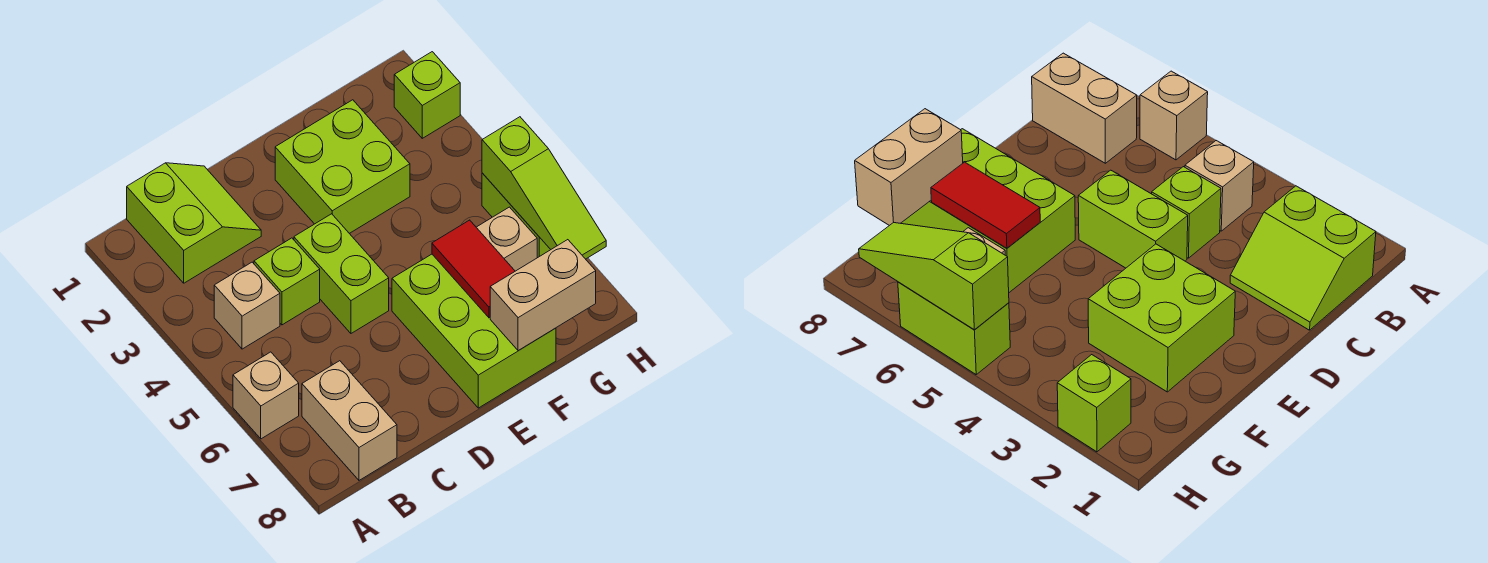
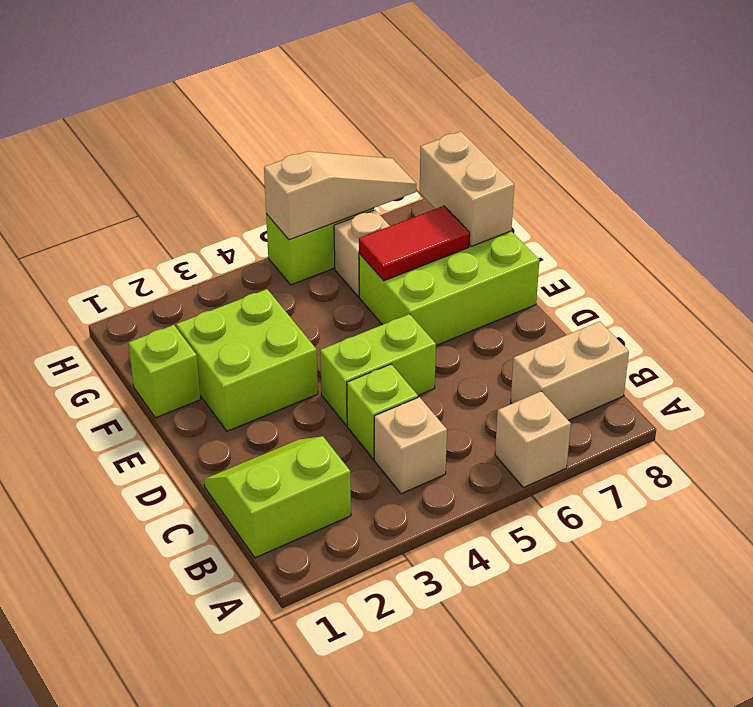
lime brick H2 level 1 -> lime brick F1 level 1
lime slope H5:H7 level 2 top 5 -> tan slope H5:H7 level 2 top 5

